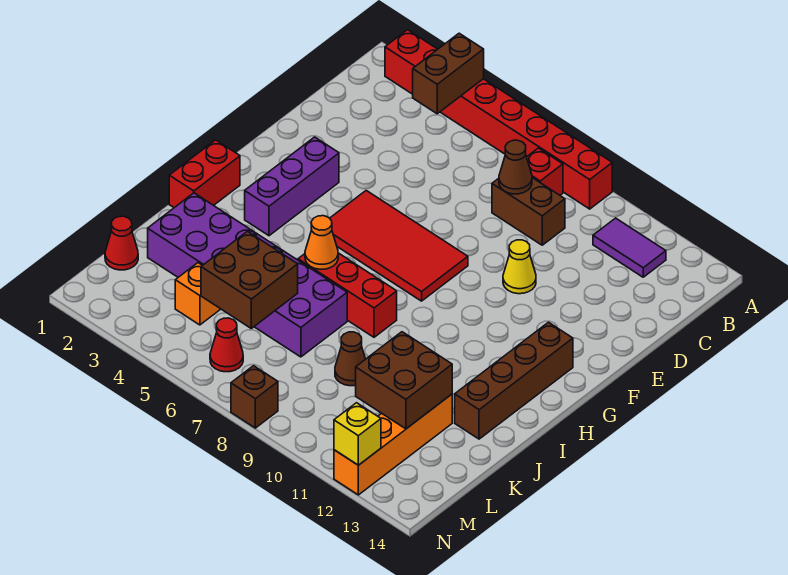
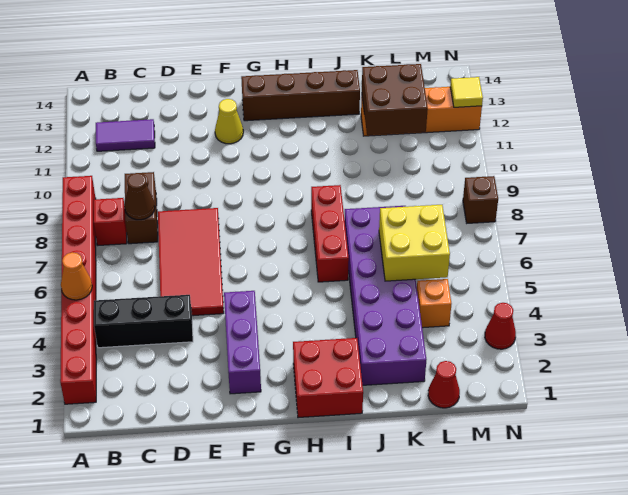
brown brick A4:B4 level 2 -> none
none -> black brick B4:D4 level 1
purple tile B11:B12 level 1 -> purple tile B12:C12 level 1
yellow cone E10 level 1 -> yellow cone F12 level 1
purple brick F3:H3 level 1 -> purple brick F2:F4 level 1
red tile F5:G8 level 1 -> red tile D5:E8 level 1
red brick H1:I1 level 1 -> red brick H1:I2 level 1
orange cone I6 level 2 -> orange cone A5 level 2
brown brick K5:L6 level 2 -> yellow brick K5:L6 level 2
brown cone K9 level 1 -> none
red cone M6 level 1 -> red cone N3 level 1
yellow brick N12 level 2 -> yellow tile N12 level 2

